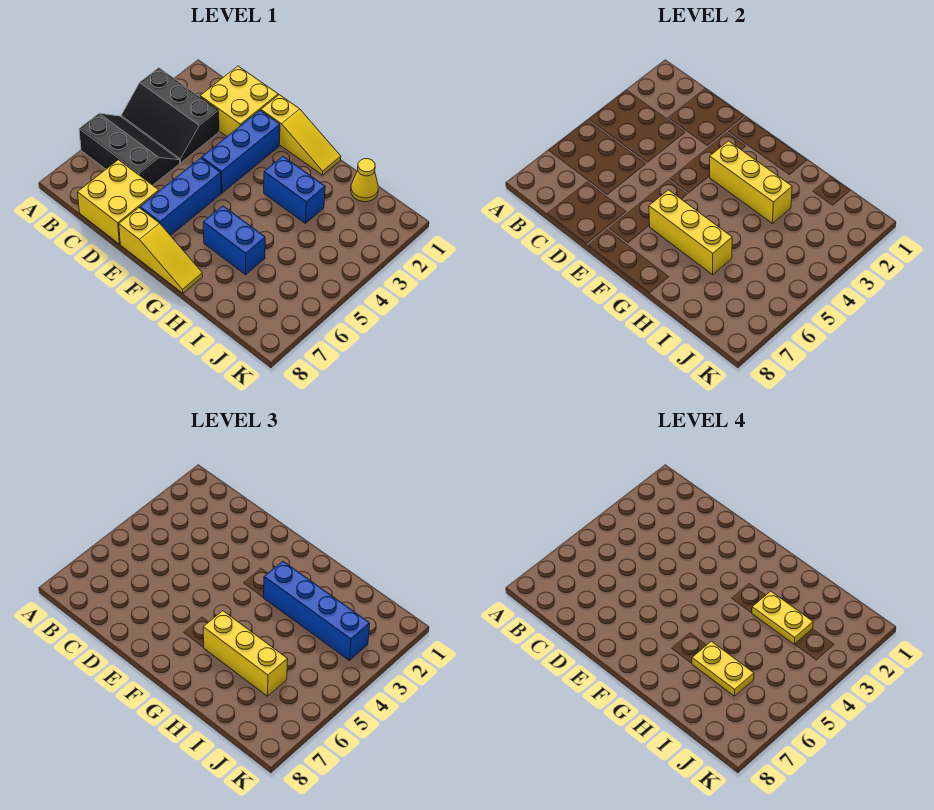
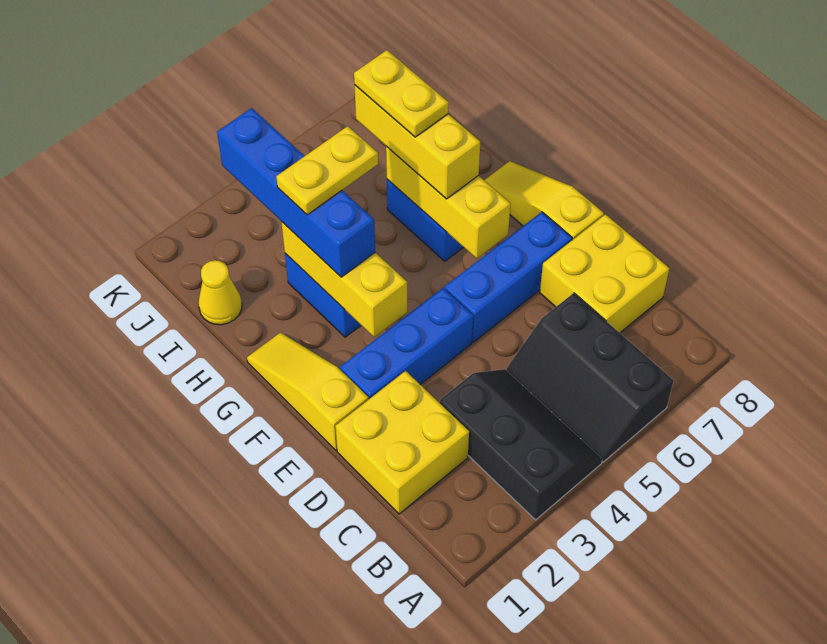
yellow plate H3:I3 level 4 -> yellow plate H3:H4 level 4

